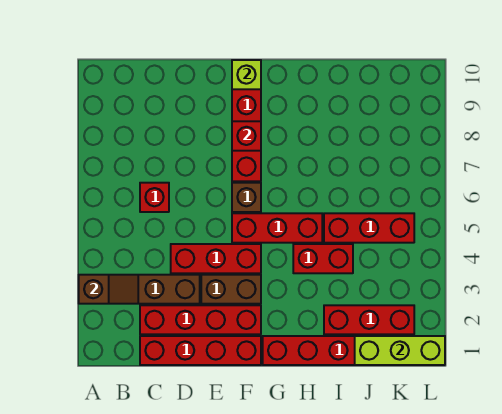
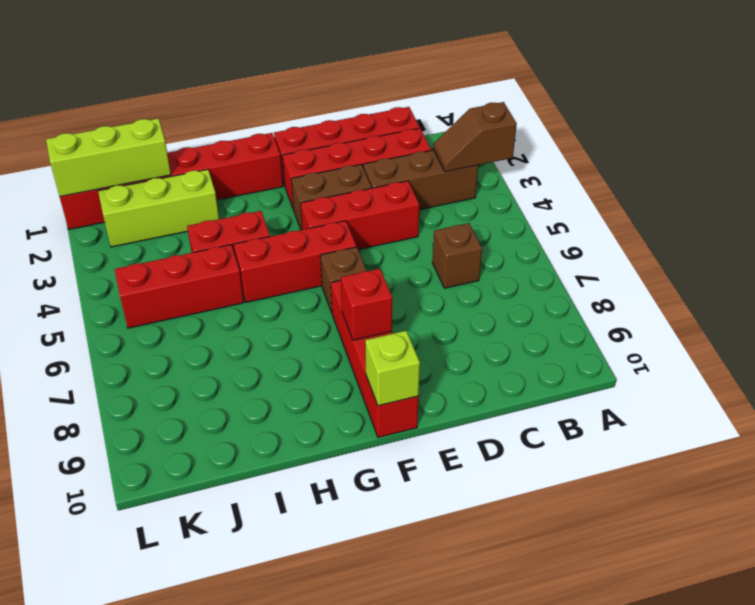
red brick C6 level 1 -> brown brick C6 level 1
red brick I2:K2 level 1 -> lime brick I2:K2 level 1

